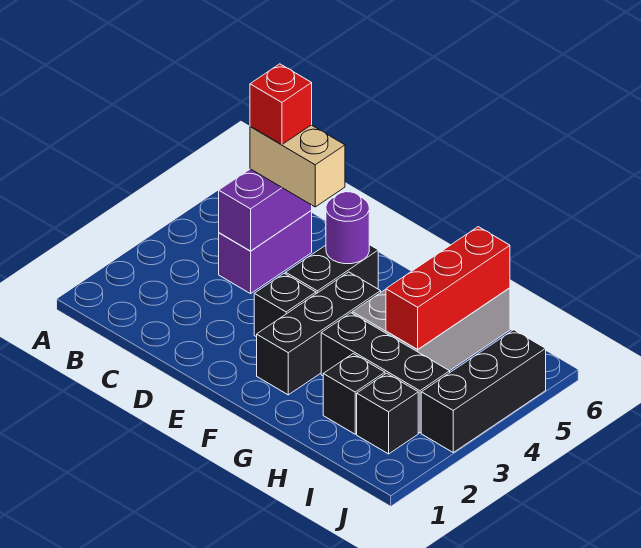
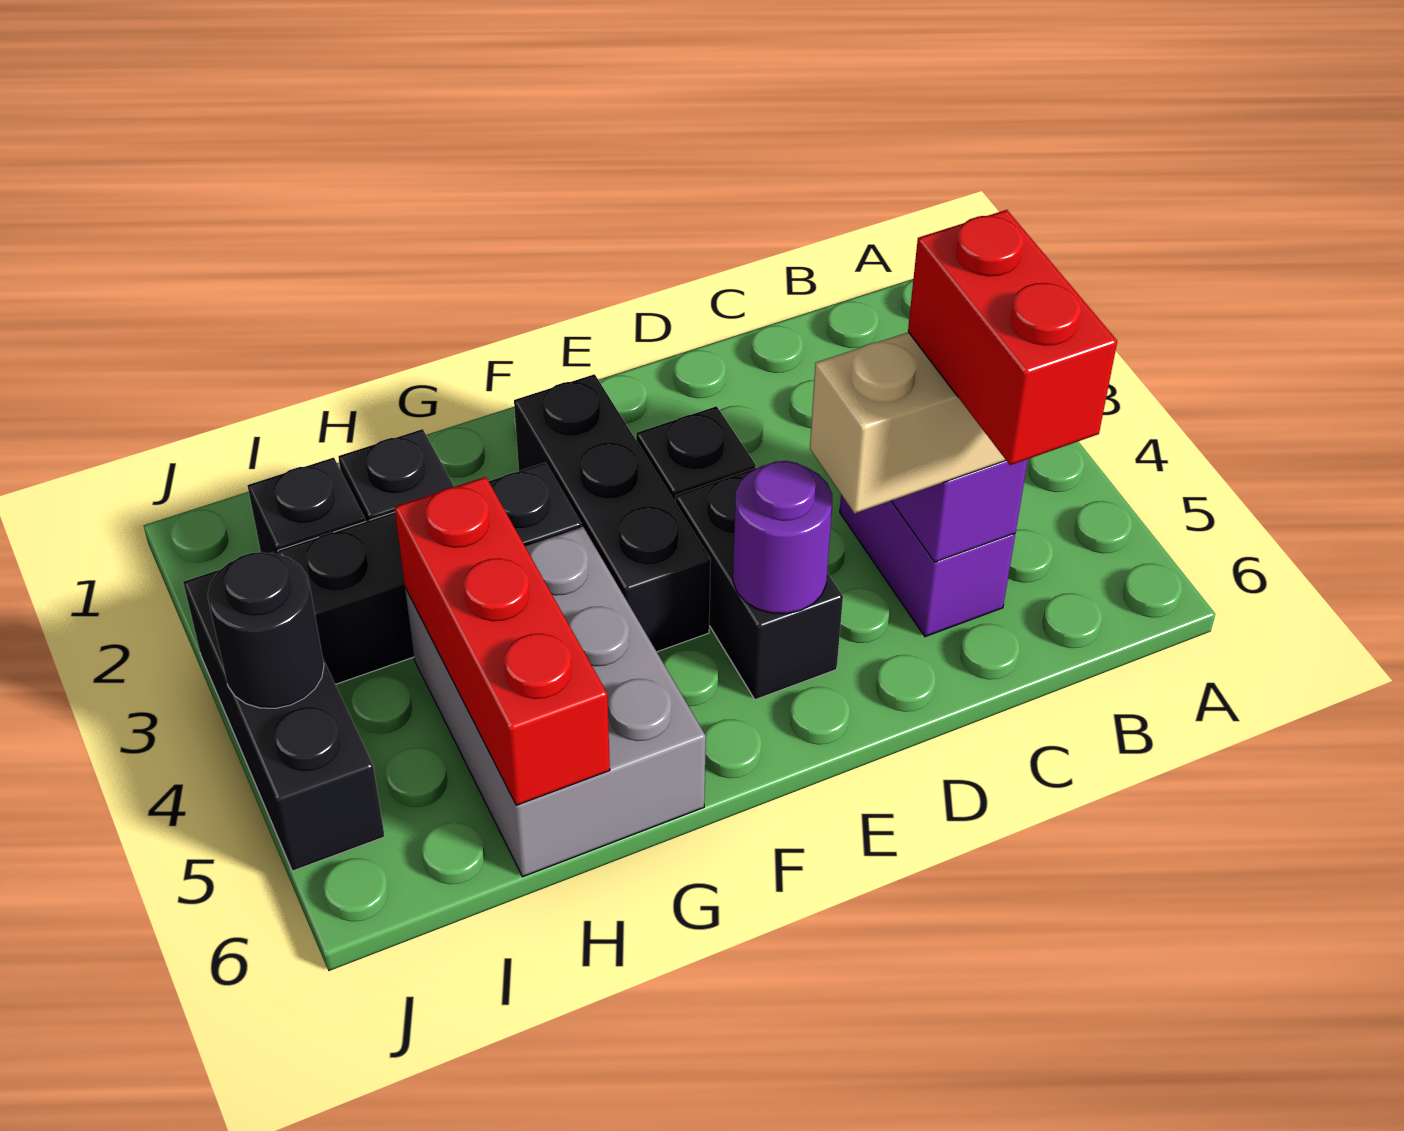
red brick C5 level 4 -> red brick C5:C6 level 4
none -> black round brick J4 level 2

